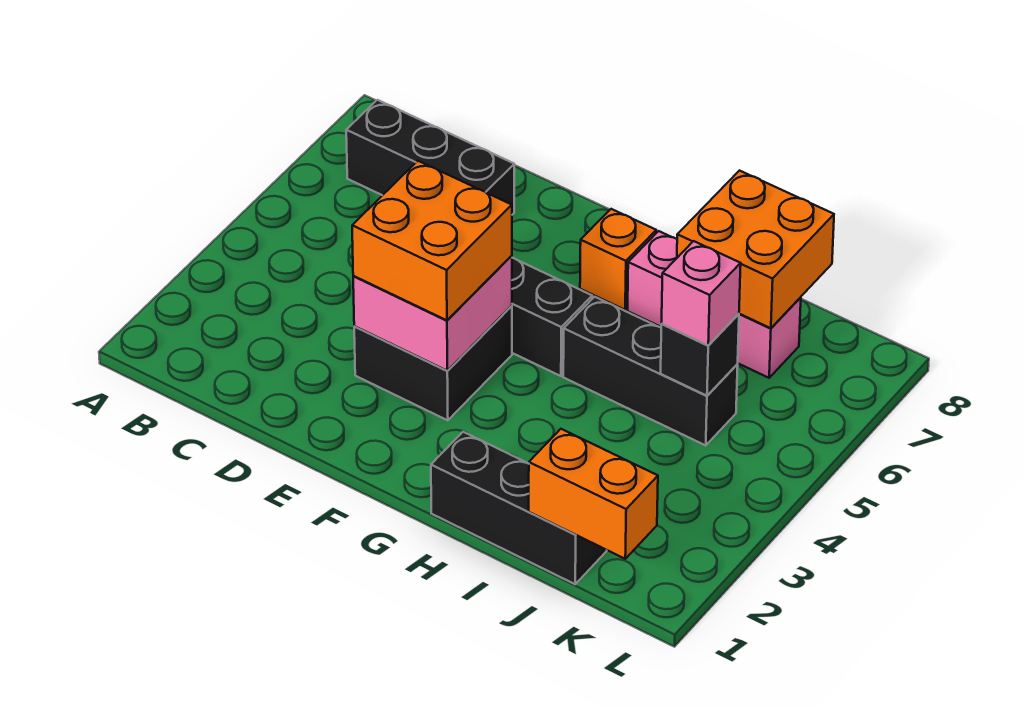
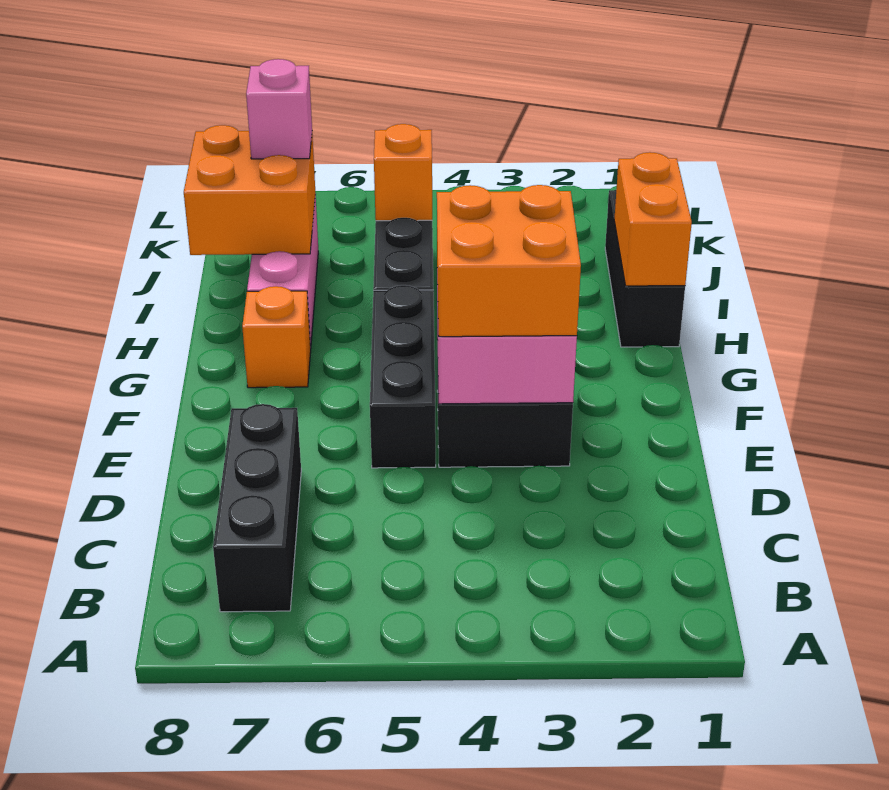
orange brick J1:K1 level 2 -> orange brick H1:I1 level 2
black brick J5 level 2 -> orange brick J5 level 2
pink brick J5 level 3 -> pink brick J7 level 3

